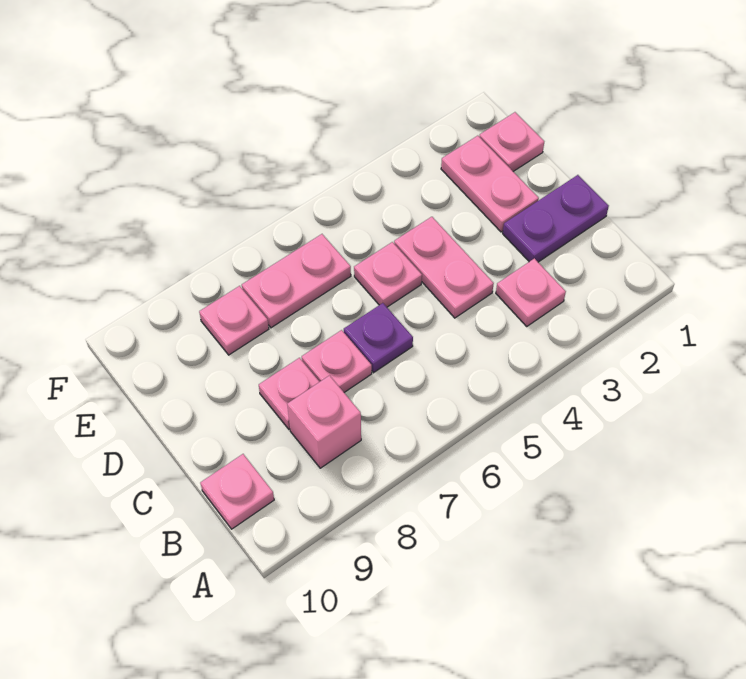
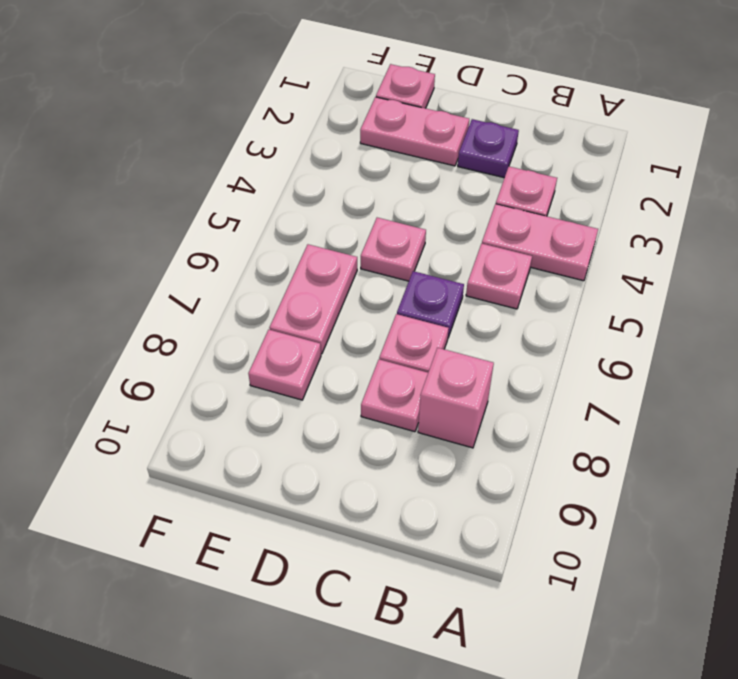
pink plate B10 level 1 -> pink plate B5 level 1
purple plate C1:C2 level 1 -> purple plate C2 level 1
pink plate C4:D4 level 1 -> pink plate A4:B4 level 1

